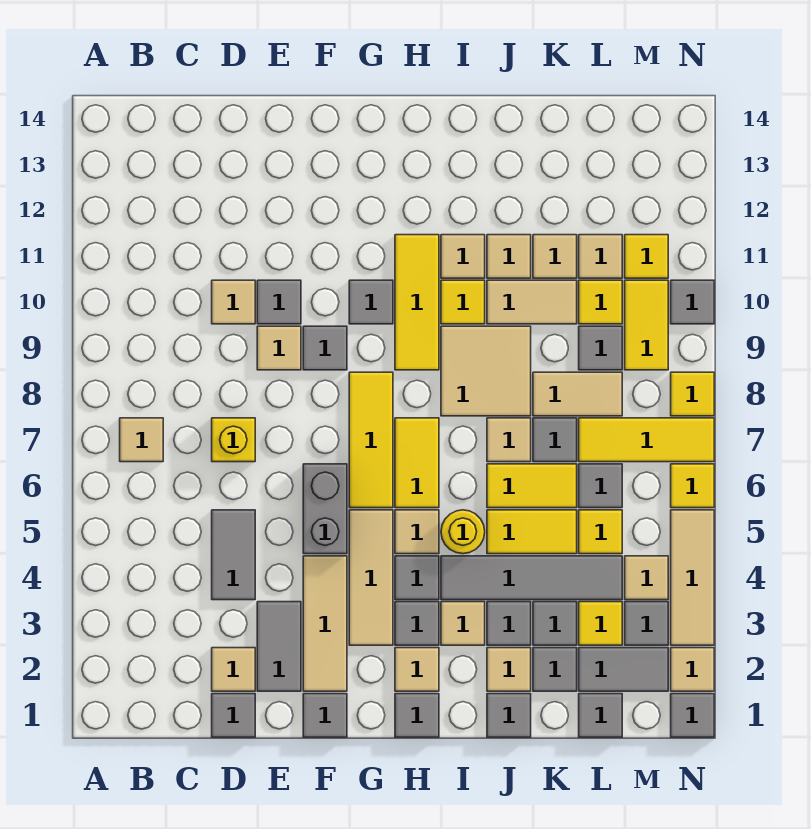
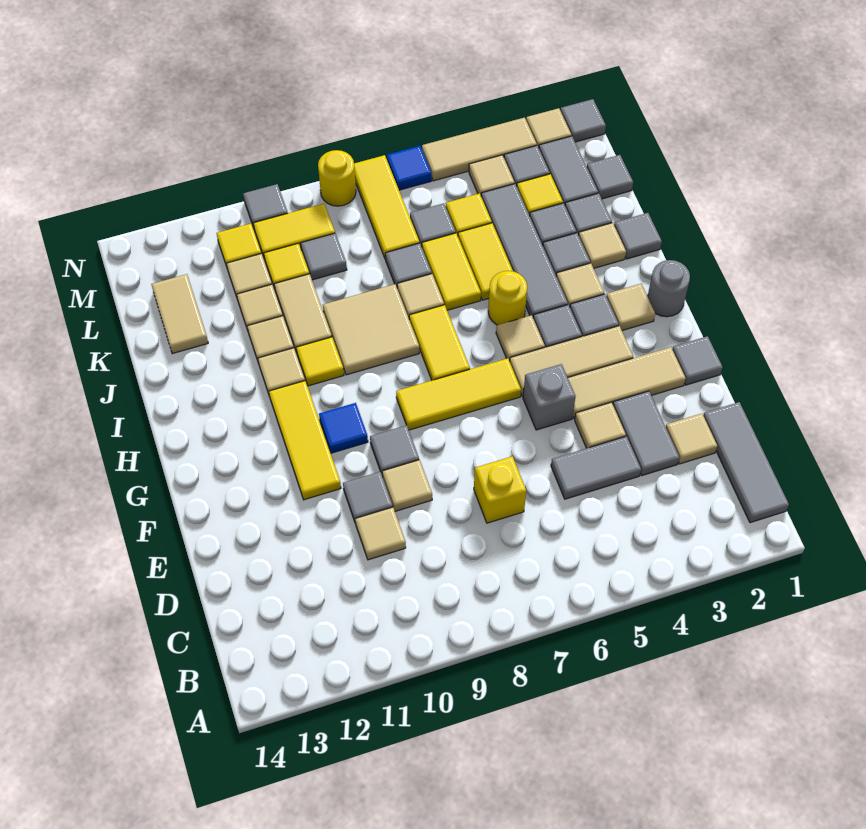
tan tile B7 level 1 -> tan tile E4 level 1
grey tile D1 level 1 -> grey tile B1:D1 level 1
grey tile E2:E3 level 1 -> grey tile D3:E3 level 1
grey brick F5:F6 level 1 -> grey brick F5 level 1
grey tile G10 level 1 -> blue tile G10 level 1
grey tile H1 level 1 -> grey round brick H1 level 1
yellow tile H6:H7 level 1 -> yellow tile H7:I7 level 1
yellow tile H9:H11 level 1 -> yellow tile F11:H11 level 1
tan tile K8:L8 level 1 -> tan tile K13:L13 level 1
yellow tile N6 level 1 -> blue tile N6 level 1
yellow tile N8 level 1 -> yellow round brick N8 level 1

